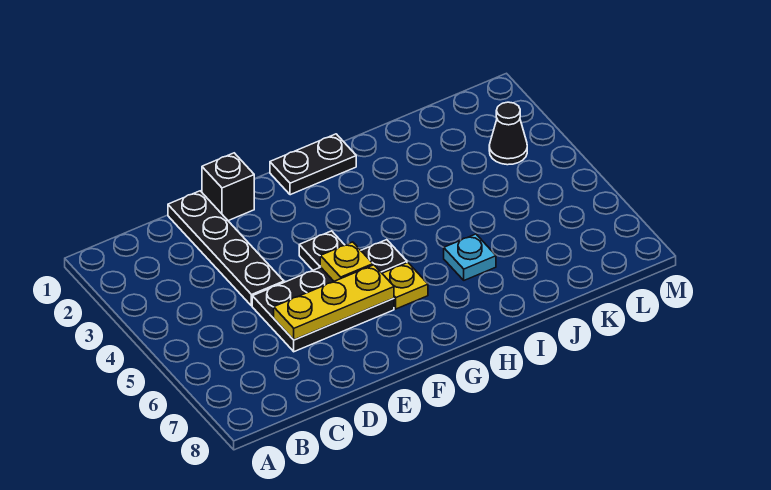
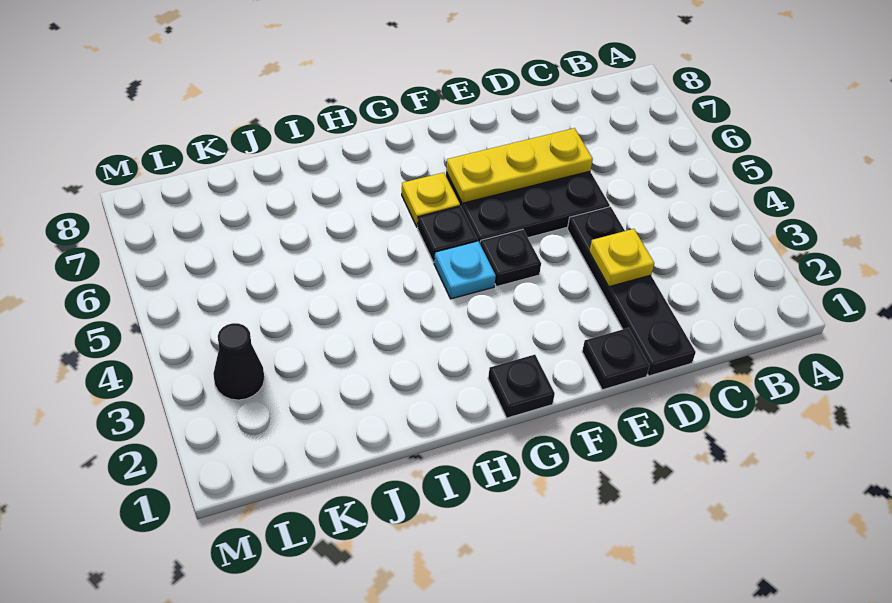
black brick E1 level 1 -> black plate E1 level 1
yellow plate F5 level 2 -> yellow plate D3 level 2
black plate G1:H1 level 1 -> black plate G1 level 1
cyan plate I6 level 1 -> cyan plate G4 level 1

